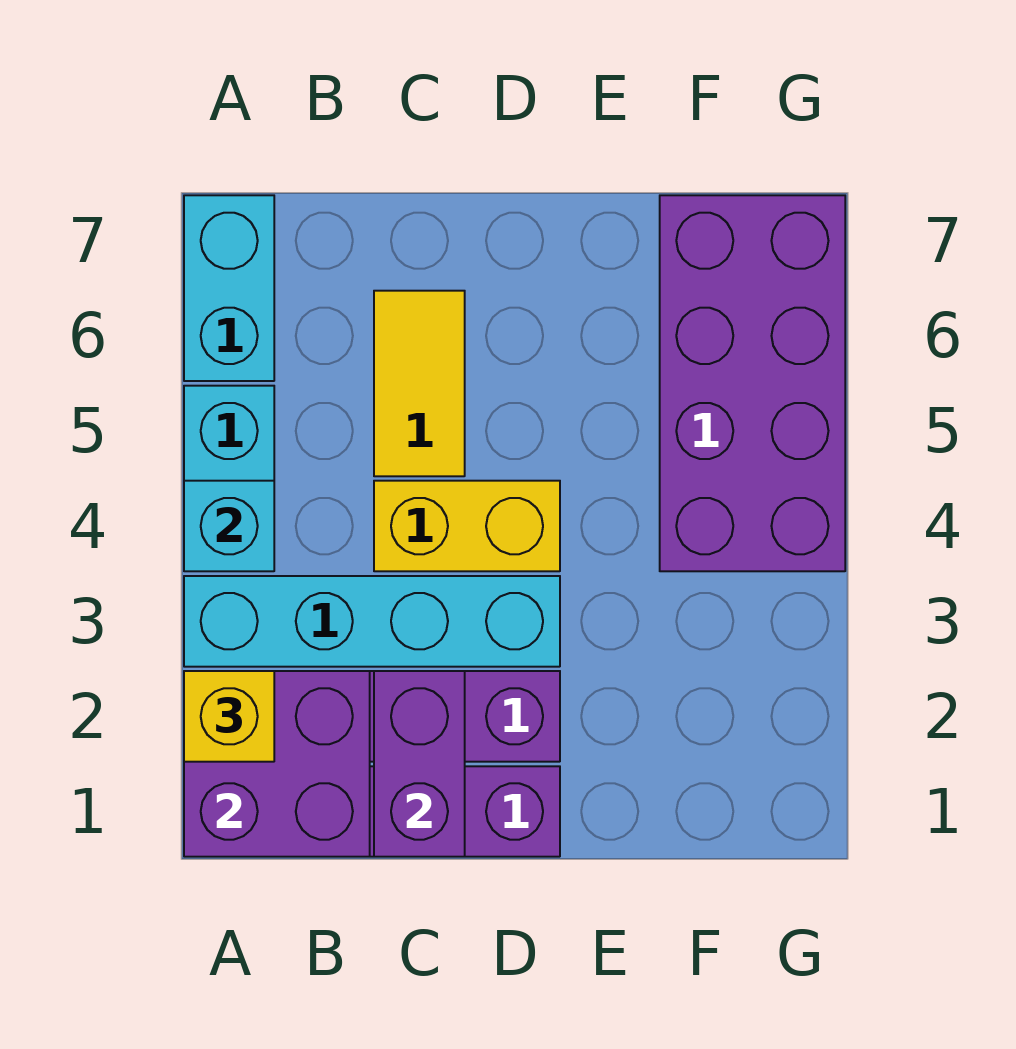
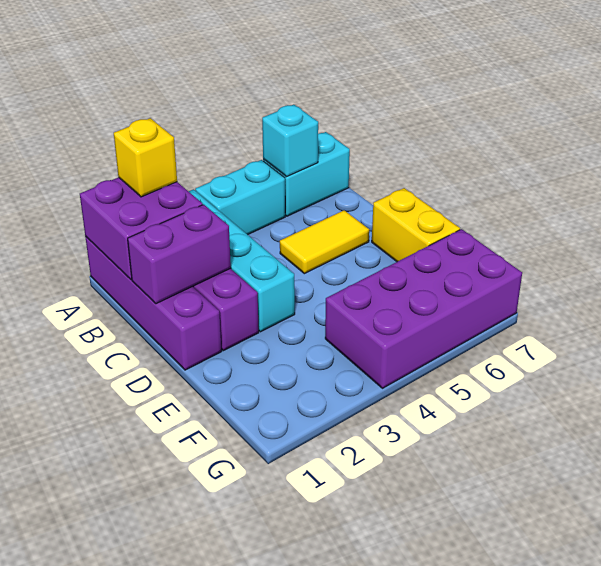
cyan brick A4 level 2 -> cyan brick A6 level 2
yellow brick C4:D4 level 1 -> yellow brick D7:E7 level 1

